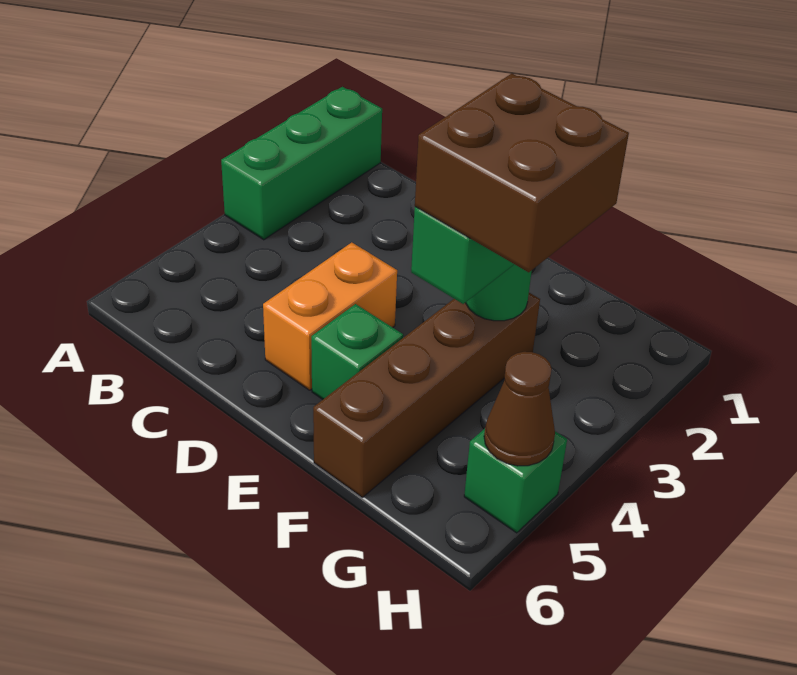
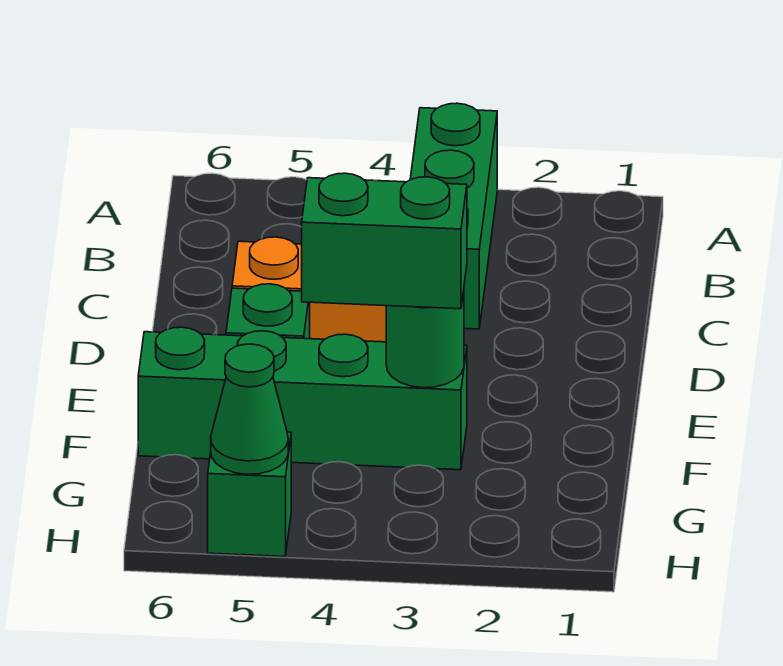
green brick A1:A3 level 1 -> green brick A3:C3 level 1
brown brick F3:F6 level 1 -> green brick F3:F6 level 1
brown brick F3:G4 level 4 -> none
brown cone H5 level 2 -> green cone H5 level 2

